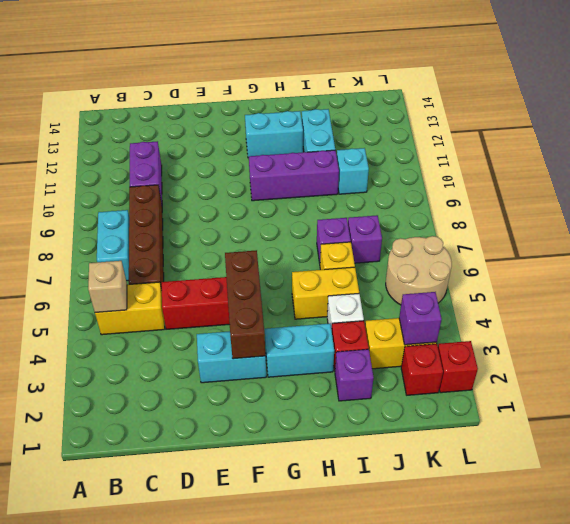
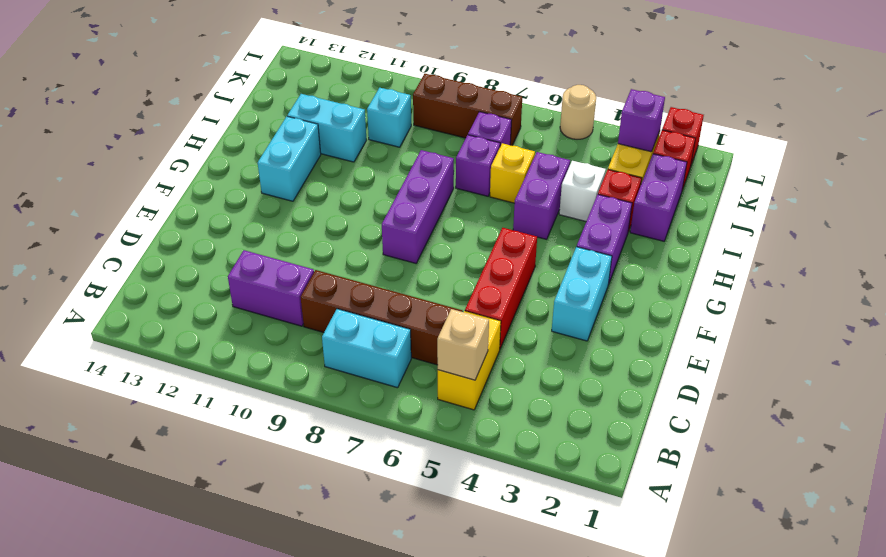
brown brick F3:F5 level 2 -> brown brick K7:K9 level 1
cyan brick G3:H3 level 1 -> purple brick G3:H3 level 1
purple brick G10:I10 level 1 -> purple brick F8:H8 level 1
yellow brick H5:I5 level 1 -> purple brick H5:I5 level 1
purple brick I2 level 1 -> purple brick I2:J2 level 1
tan round brick K5:L6 level 1 -> tan round brick L5 level 1

